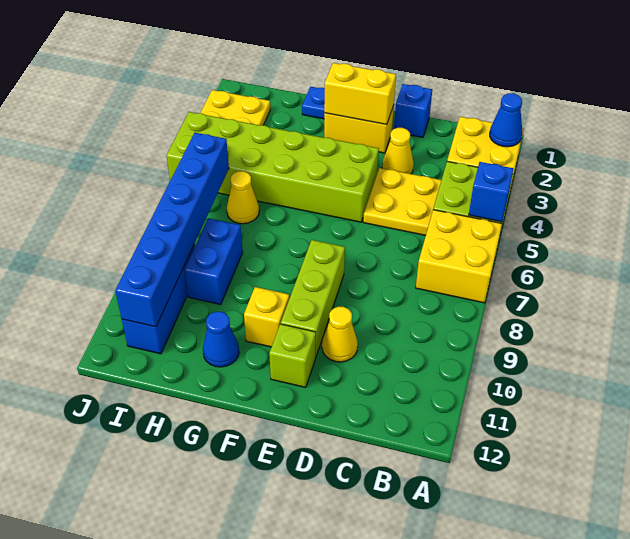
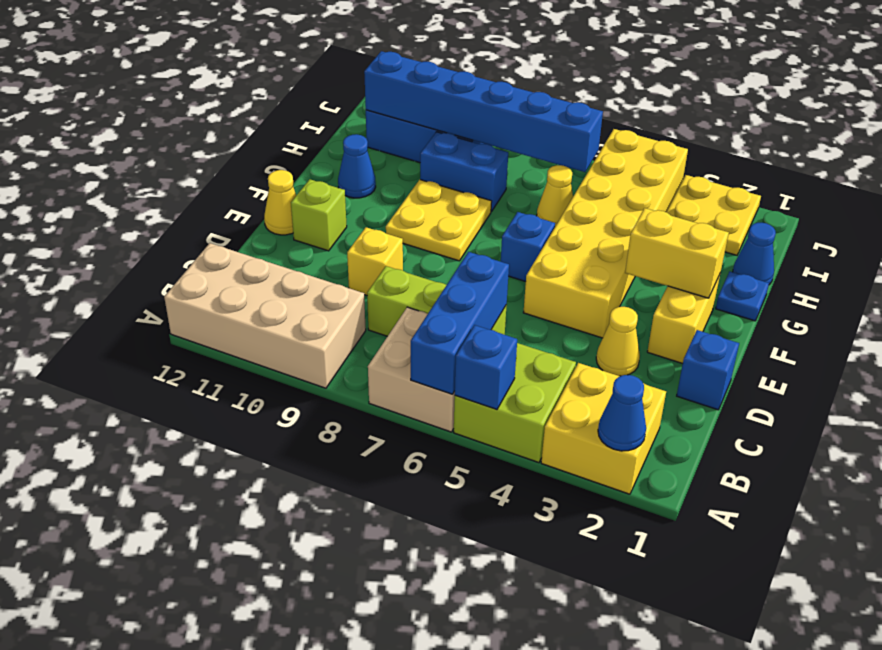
yellow brick A6:B7 level 1 -> tan brick A6:B7 level 1
none -> blue brick A6:C6 level 2
none -> tan brick A9:B12 level 1
yellow plate C4:D5 level 1 -> yellow plate F8:G9 level 1
yellow cone D10 level 1 -> yellow cone E12 level 1
yellow brick E2:F2 level 2 -> yellow brick F2:F3 level 2
lime brick E4:J5 level 1 -> yellow brick E4:J5 level 1
lime brick E8:E10 level 1 -> lime brick C6:C8 level 1
none -> blue brick F6 level 1
yellow brick F10 level 1 -> yellow brick D9 level 1
none -> blue cone H1 level 1

